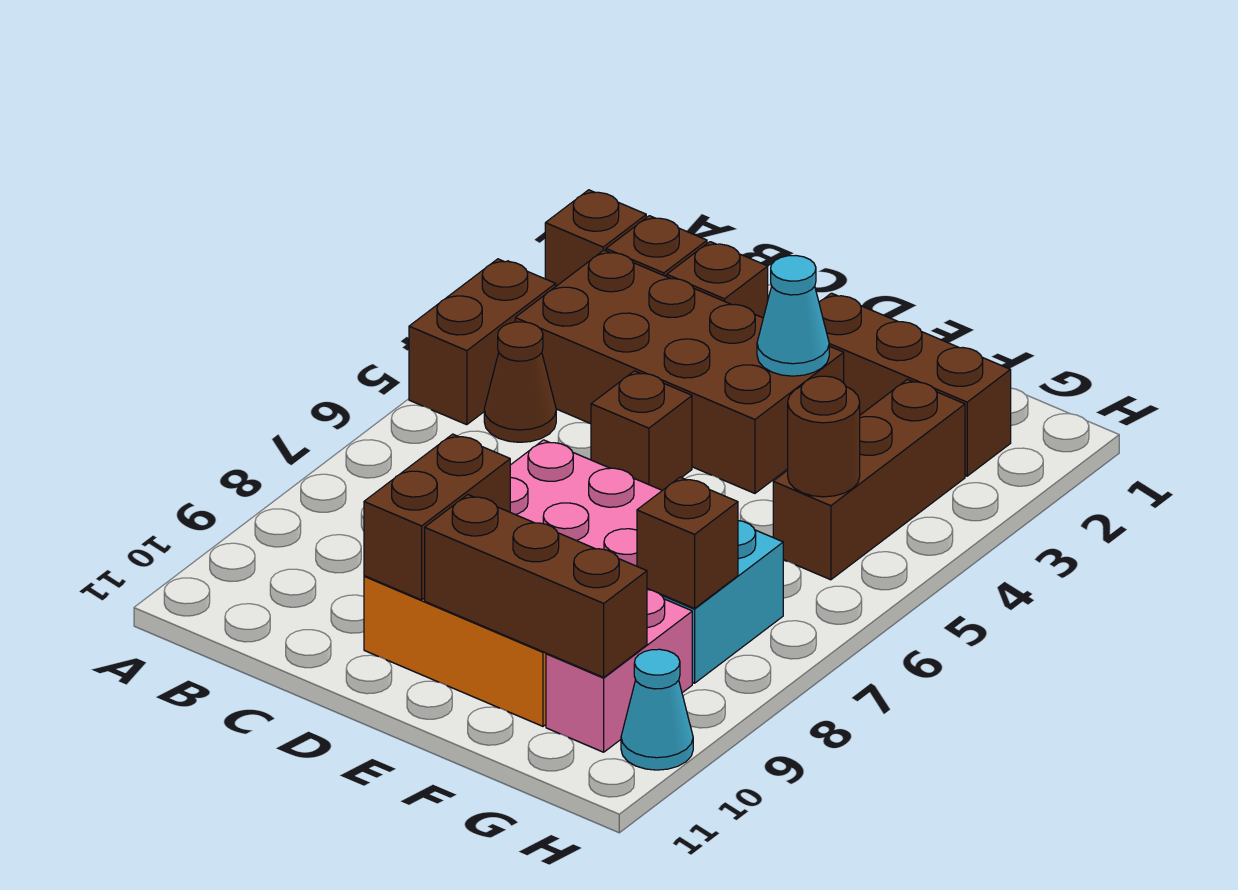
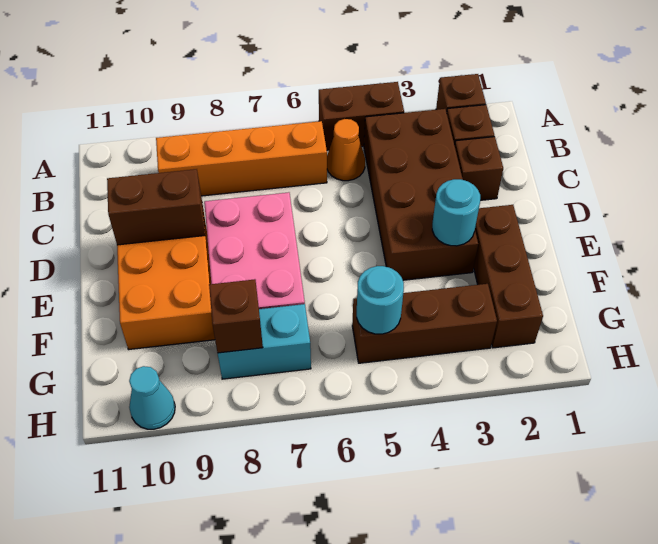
brown cone B5 level 1 -> orange cone B5 level 1
none -> orange brick B6:B9 level 1
brown brick D5 level 1 -> none
cyan cone E3 level 2 -> cyan round brick E3 level 2
brown brick E10:G10 level 2 -> none
brown round brick G5 level 2 -> cyan round brick G5 level 2
pink brick G9:G10 level 1 -> none

